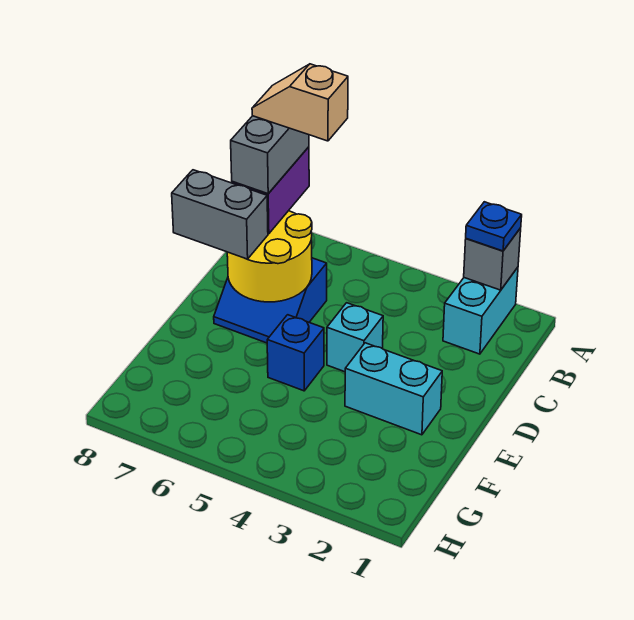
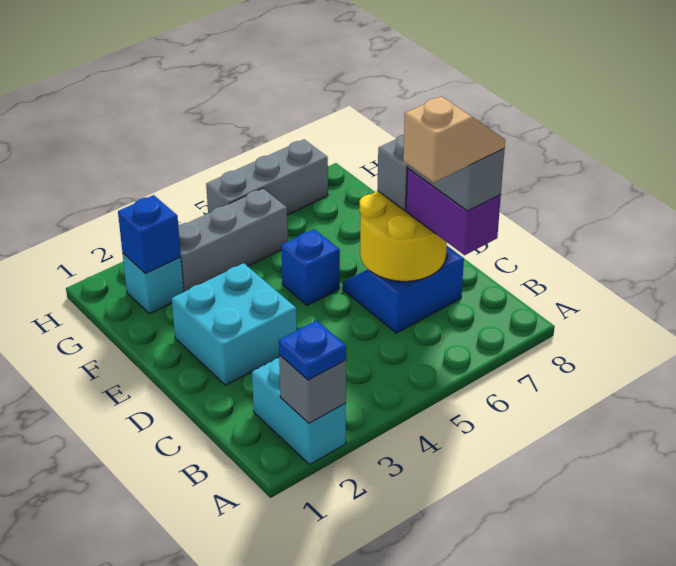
cyan brick D4 level 1 -> cyan brick G2 level 1
cyan brick E2:E3 level 1 -> cyan brick D2:E3 level 1
none -> blue brick G2 level 2
none -> grey brick G3:G5 level 1
none -> grey brick H5:H7 level 1

